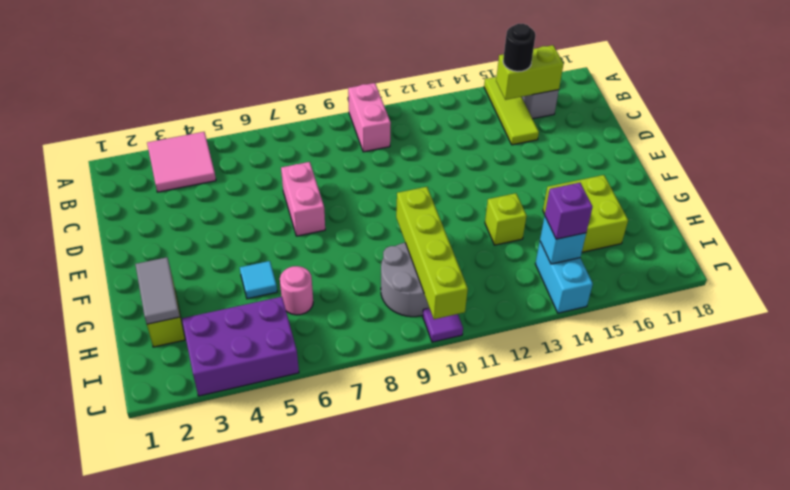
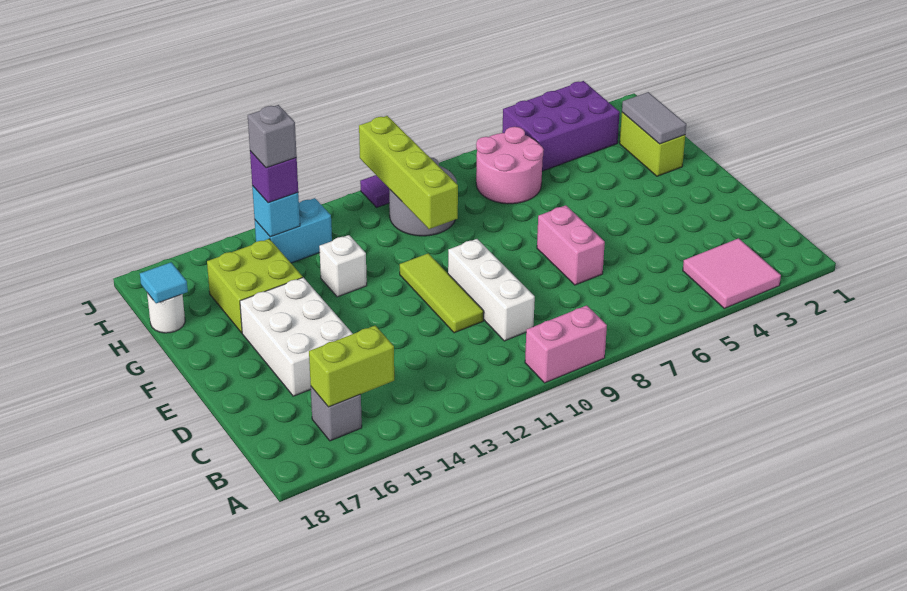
pink brick A10:B10 level 1 -> pink brick A9:A10 level 1
lime tile A15:C15 level 1 -> lime tile D11:F11 level 1
black round brick B15 level 3 -> none
none -> white brick C10:E10 level 1
none -> white brick D15:F16 level 1
cyan tile G5 level 1 -> cyan tile H18 level 2
lime brick G13 level 1 -> white brick G13 level 1
pink round brick H6 level 1 -> pink round brick H6:I7 level 1
none -> white round brick H18 level 1
cyan brick I14:J14 level 1 -> cyan brick I13:I14 level 1
none -> grey brick I14 level 4

